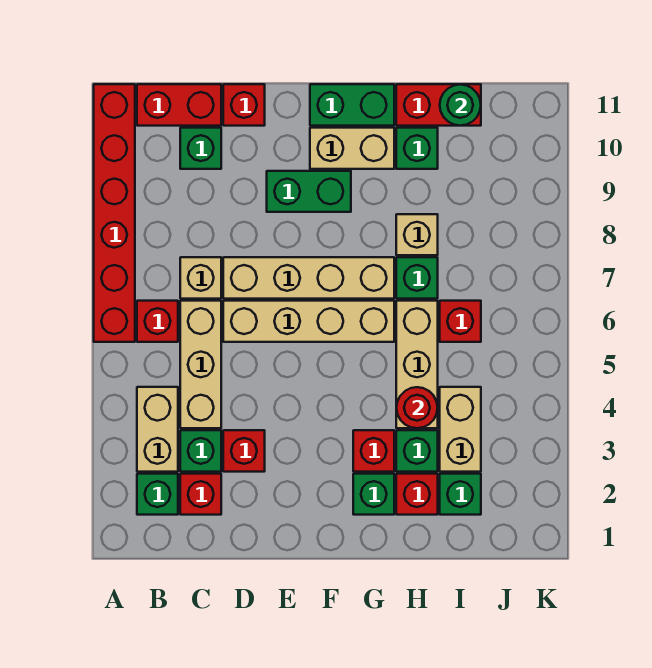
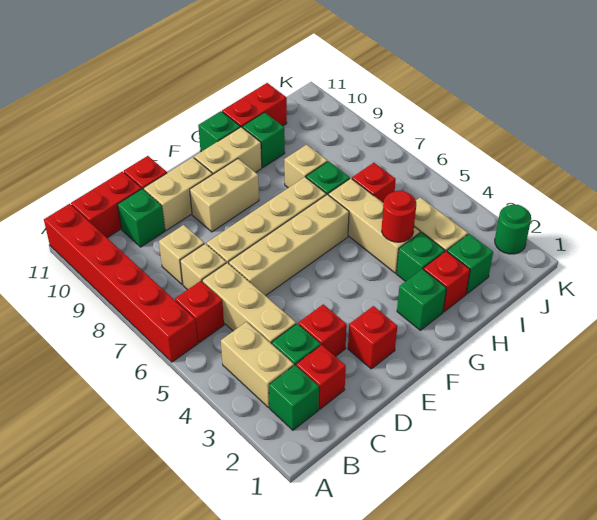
none -> tan brick C8 level 1
none -> tan brick D10:E10 level 1
green brick E9:F9 level 1 -> tan brick E9:F9 level 1
green brick F11:G11 level 1 -> green brick G11 level 1
red brick G3 level 1 -> red brick E2 level 1
green round brick I11 level 2 -> green round brick K2 level 1

